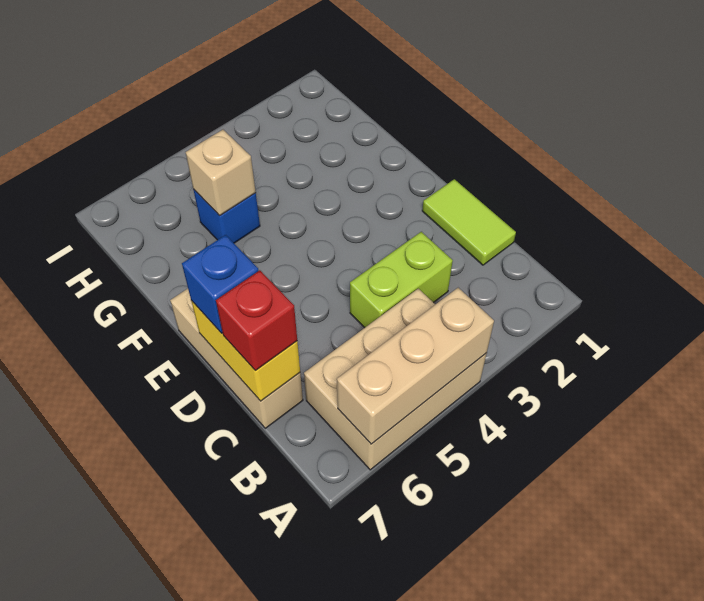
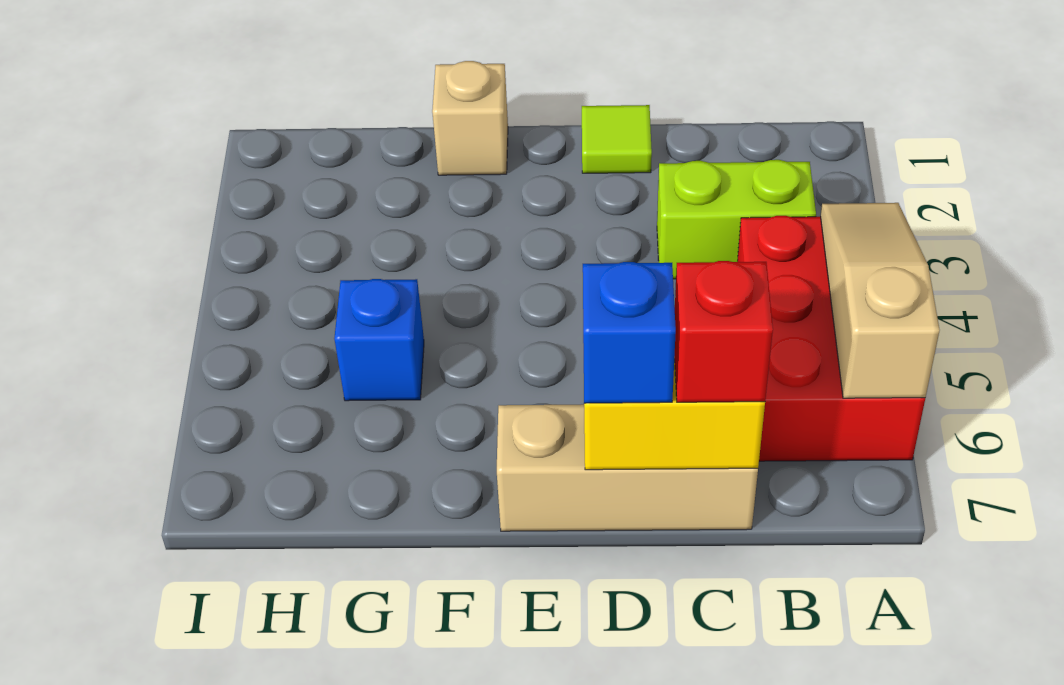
tan brick A4:B6 level 1 -> red brick A4:B6 level 1
tan brick A4:A6 level 2 -> tan slope A4:A6 level 2 top 6
lime tile C1:D1 level 1 -> lime tile D1 level 1
lime brick C3:C4 level 1 -> lime brick B3:C3 level 1
tan brick G5 level 2 -> tan brick F1 level 1

